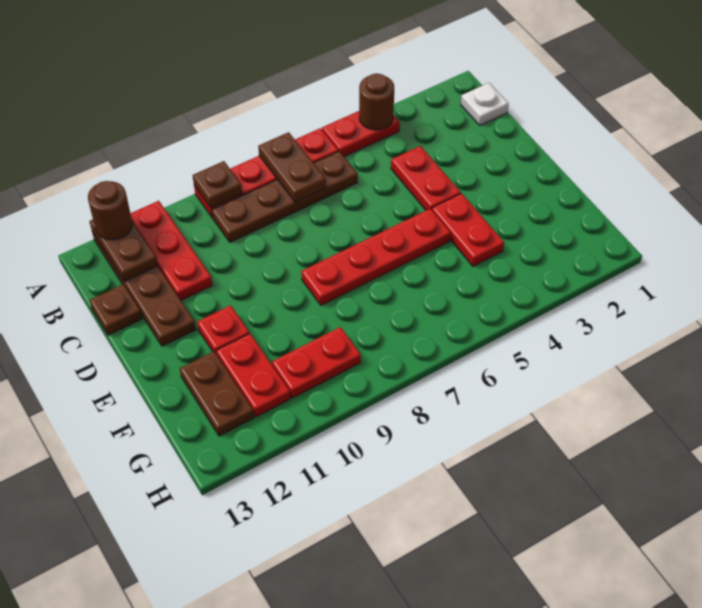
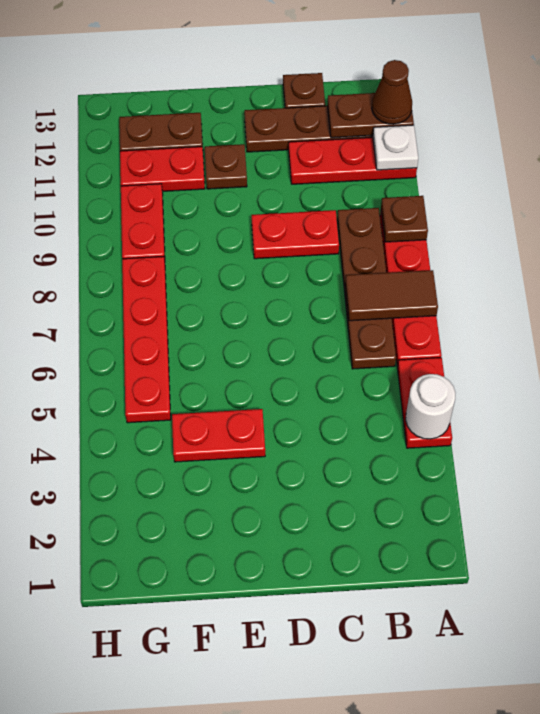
brown round brick A4 level 2 -> white round brick A4 level 2
brown plate A7:B7 level 2 -> brown tile A7:B7 level 2
brown round brick A12 level 3 -> brown cone A12 level 3
white plate B1 level 1 -> white plate A11 level 2
red plate C4:D4 level 1 -> red plate C9:D9 level 1
red plate E5:E8 level 1 -> red plate G5:G8 level 1
red plate E11 level 1 -> brown plate E11 level 1

